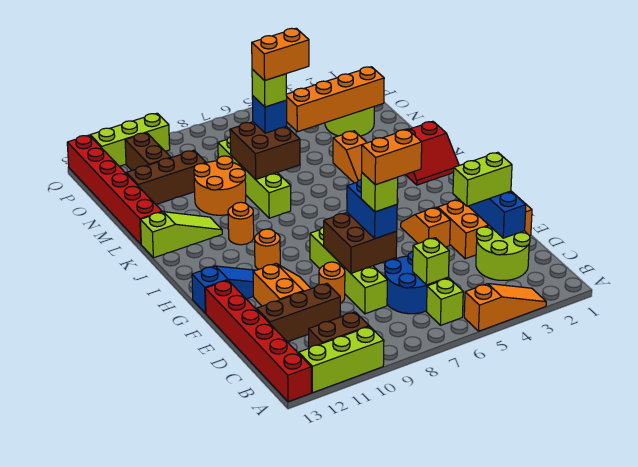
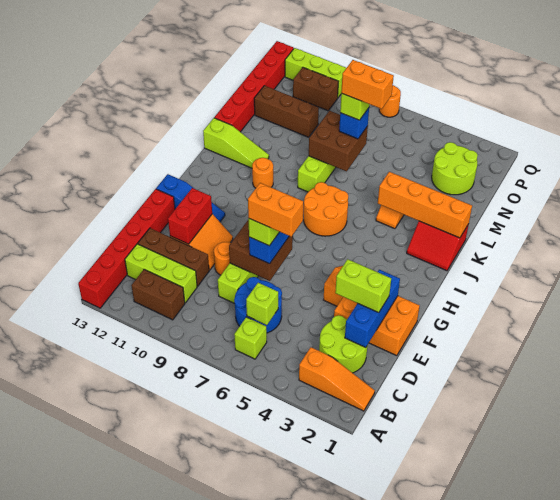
orange slope A3:A5 level 1 top 5 -> orange slope B1:B3 level 1 top 3
lime brick A10:A12 level 1 -> lime brick C10:C12 level 1
none -> red brick E11:F11 level 2
orange round brick H10 level 1 -> orange round brick Q7 level 1
orange round brick L9:M10 level 1 -> orange round brick I6:J7 level 1
orange brick N2:N5 level 2 -> orange brick K1:K4 level 2
brown brick O11:P11 level 1 -> brown brick P10:P11 level 1

